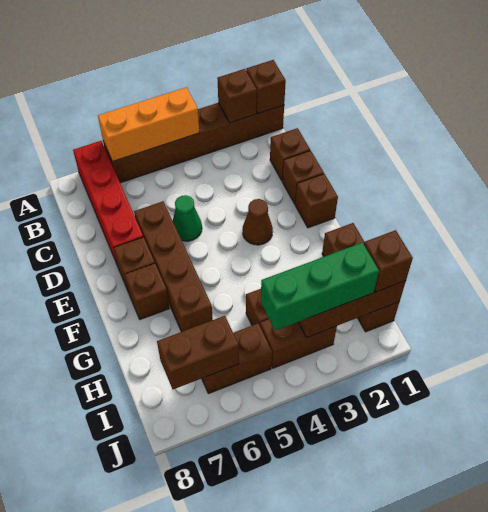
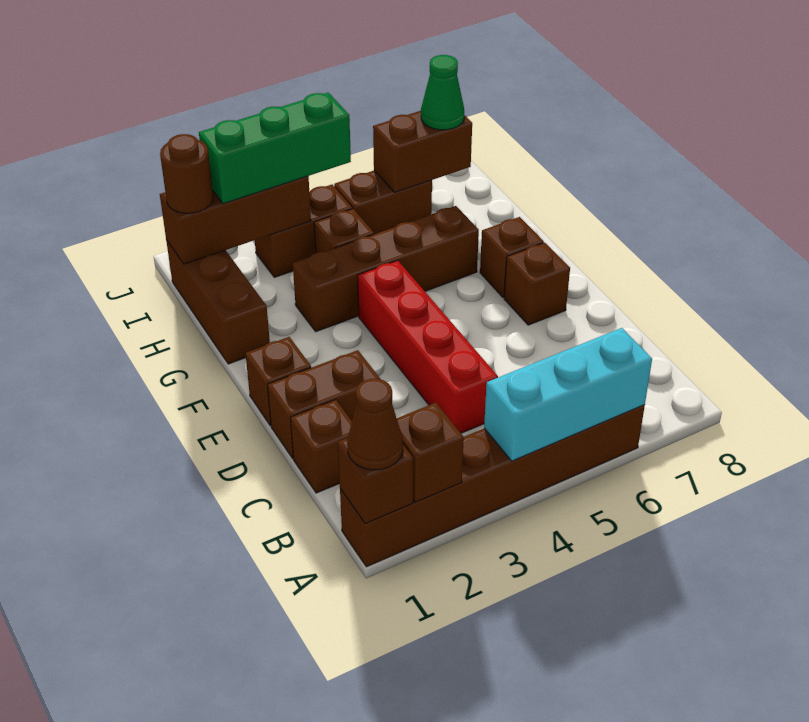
orange brick A4:A6 level 2 -> cyan brick A4:A6 level 2
red brick A7:D7 level 1 -> red brick C4:F4 level 1
brown brick D1 level 1 -> brown brick D1:D2 level 1
green cone D5 level 1 -> green cone I7 level 3
brown brick D6:G6 level 1 -> brown brick G3:G6 level 1
brown cone E3 level 1 -> brown cone A1 level 3
brown brick I1 level 3 -> brown round brick I1 level 3

